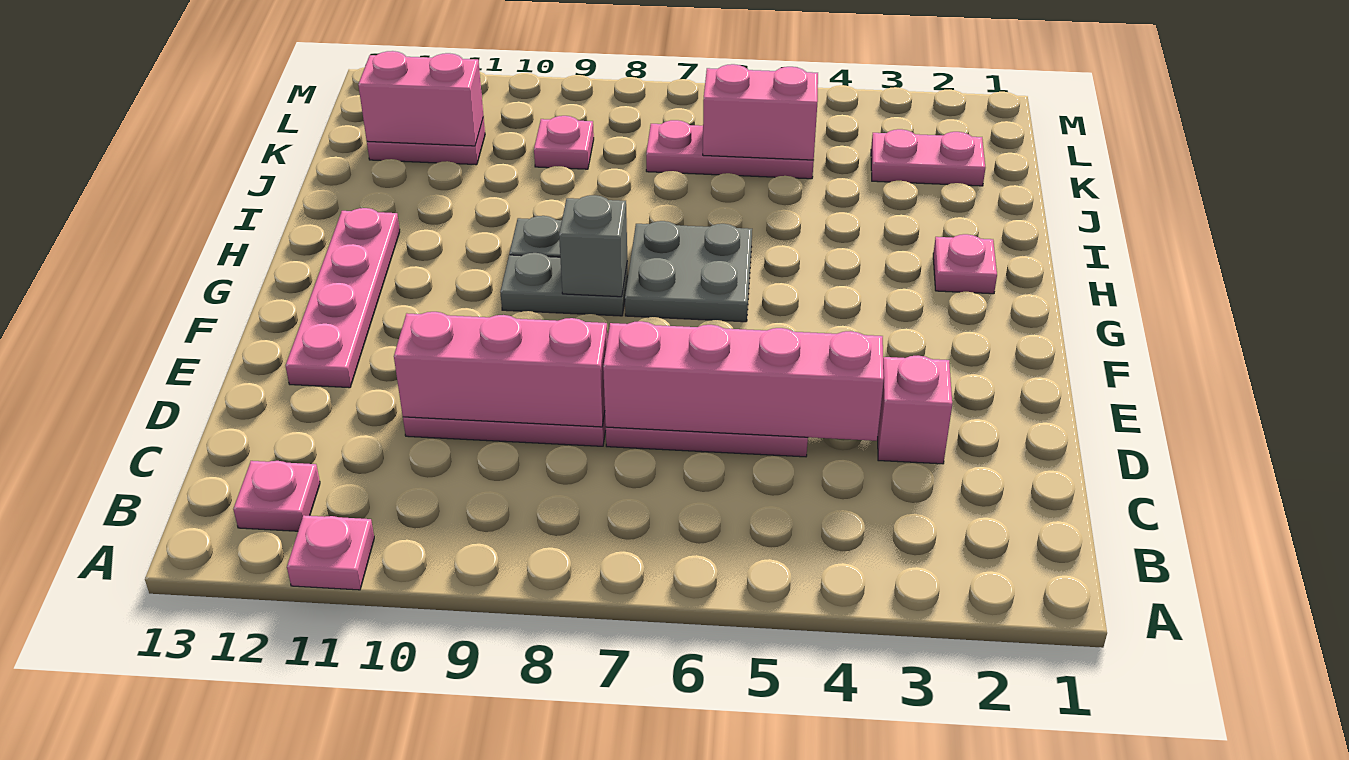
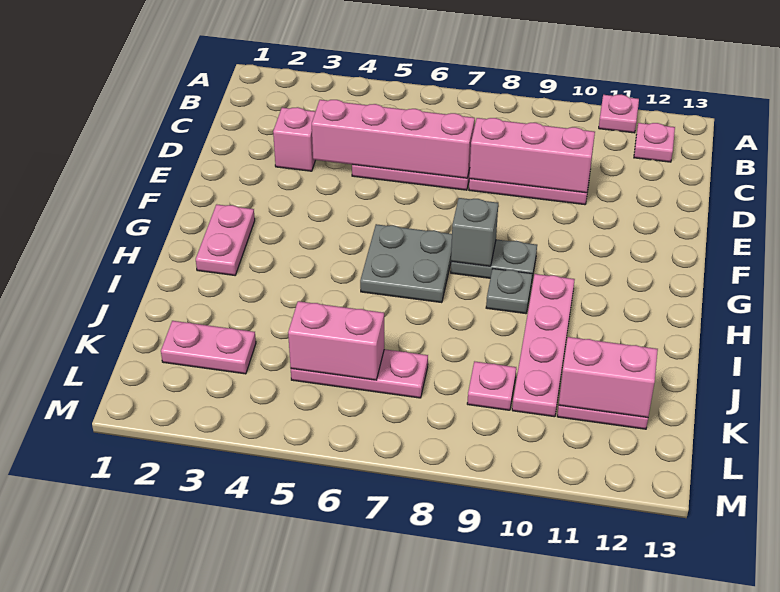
pink plate E12:H12 level 1 -> pink plate H10:K10 level 1
pink plate H2 level 1 -> pink plate G2:H2 level 1

